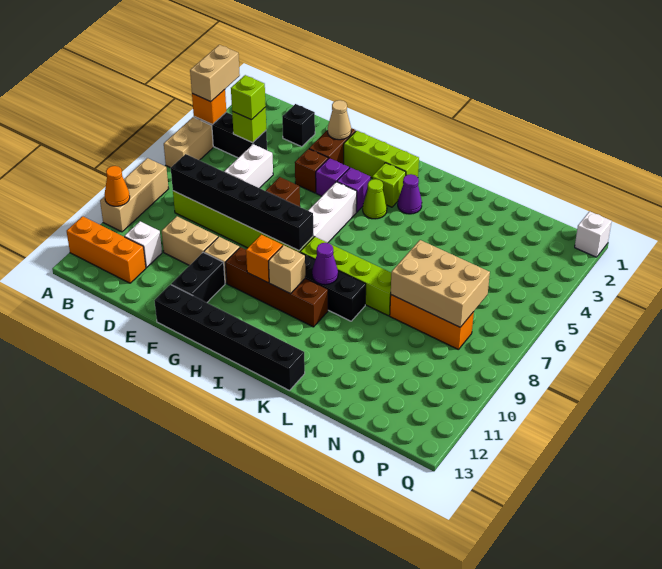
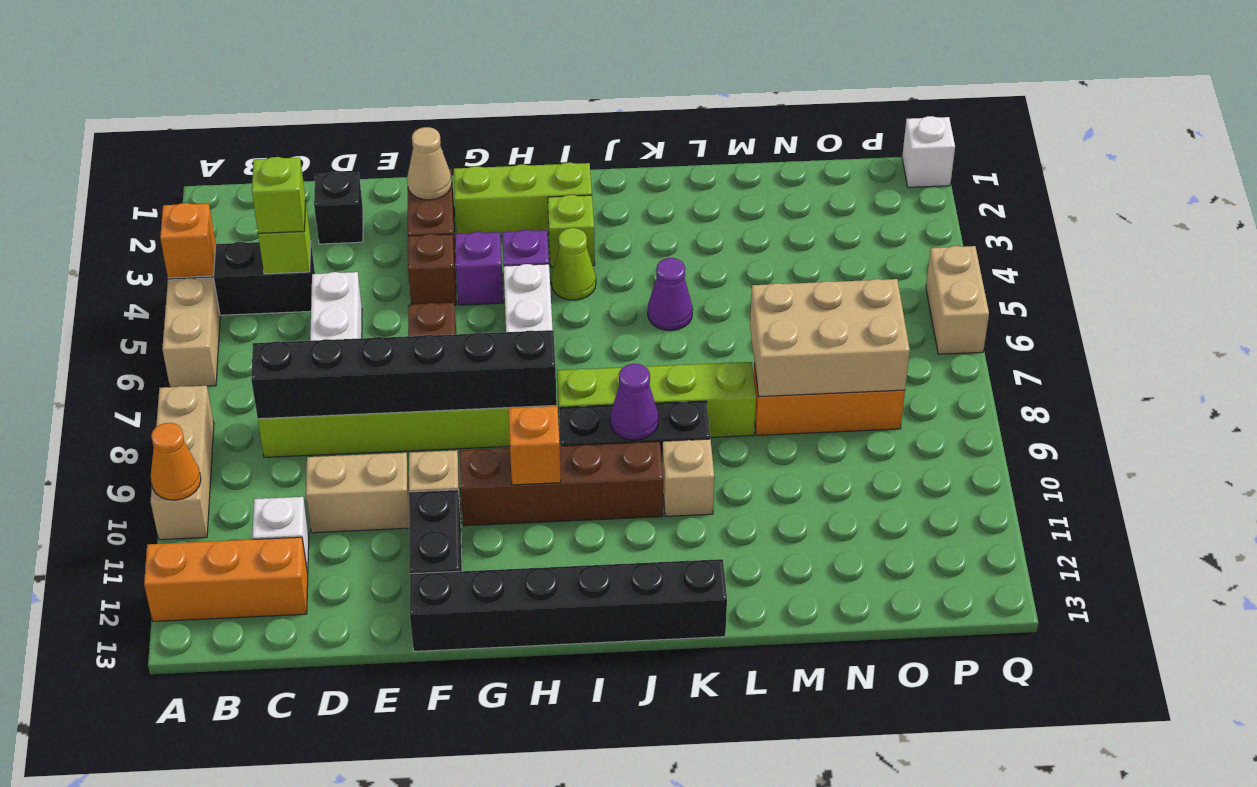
tan brick A3:A4 level 3 -> tan brick Q5:Q6 level 1
tan brick I10 level 2 -> tan brick K10 level 1
purple cone J3 level 1 -> purple cone K5 level 1

